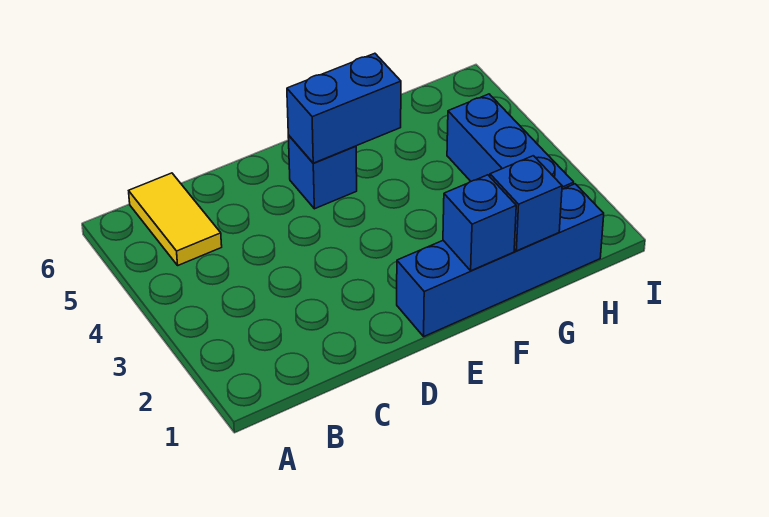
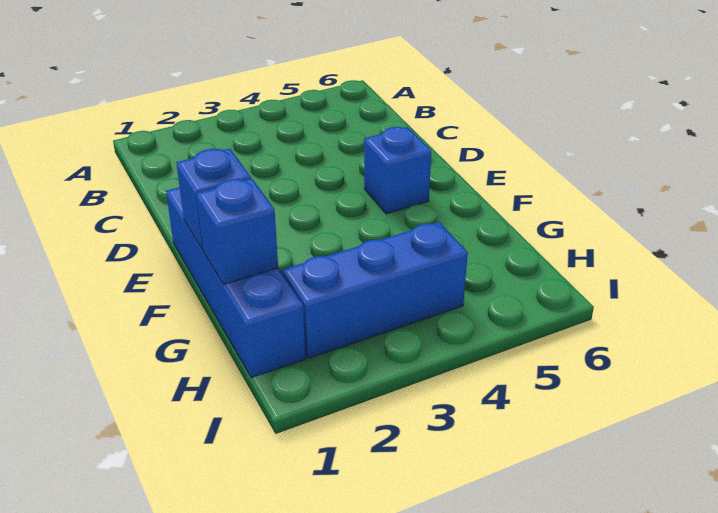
yellow tile B5:B6 level 1 -> none
blue brick E5:F5 level 2 -> none

